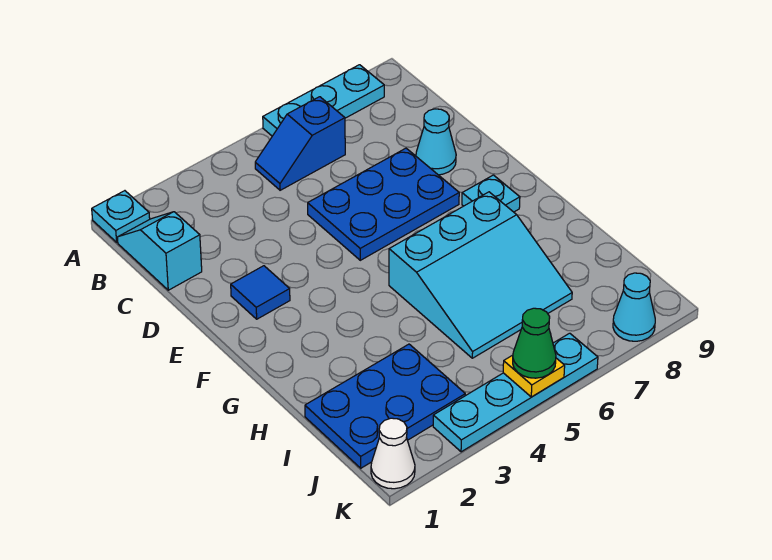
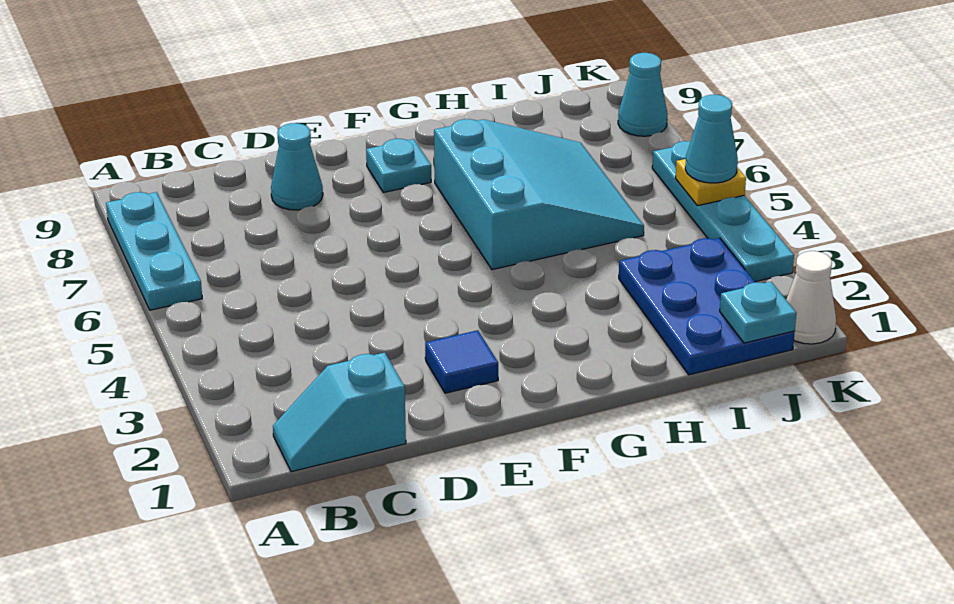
cyan plate A1 level 1 -> cyan plate J1 level 2
blue slope B5:B6 level 1 top 6 -> none
blue plate D5:E7 level 1 -> none
green cone K5 level 3 -> cyan cone K5 level 3

